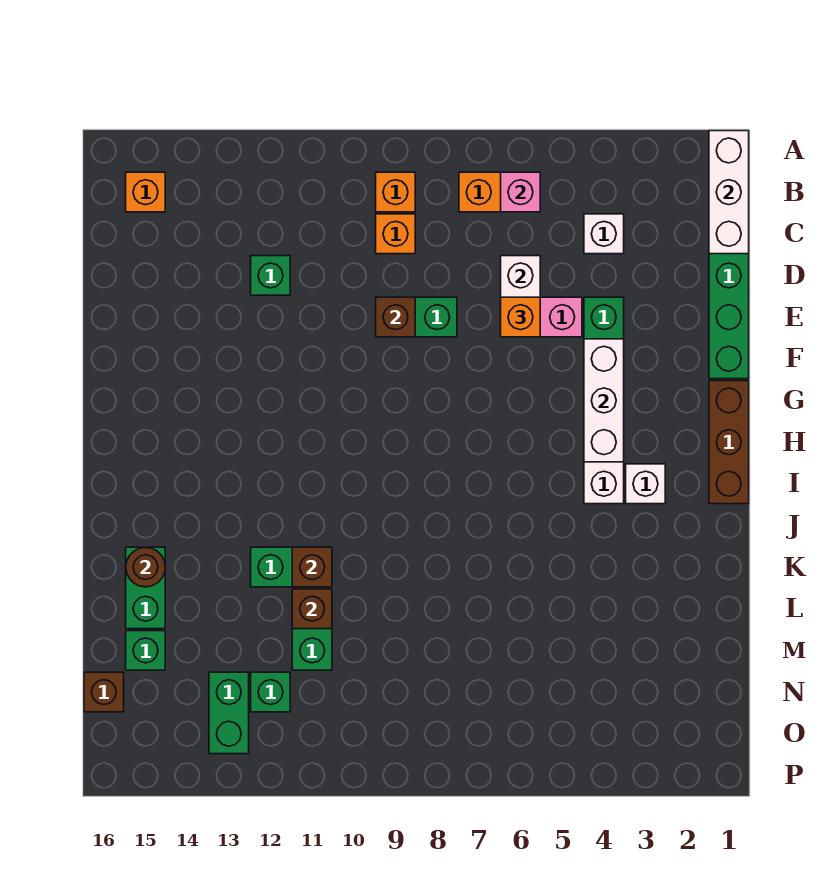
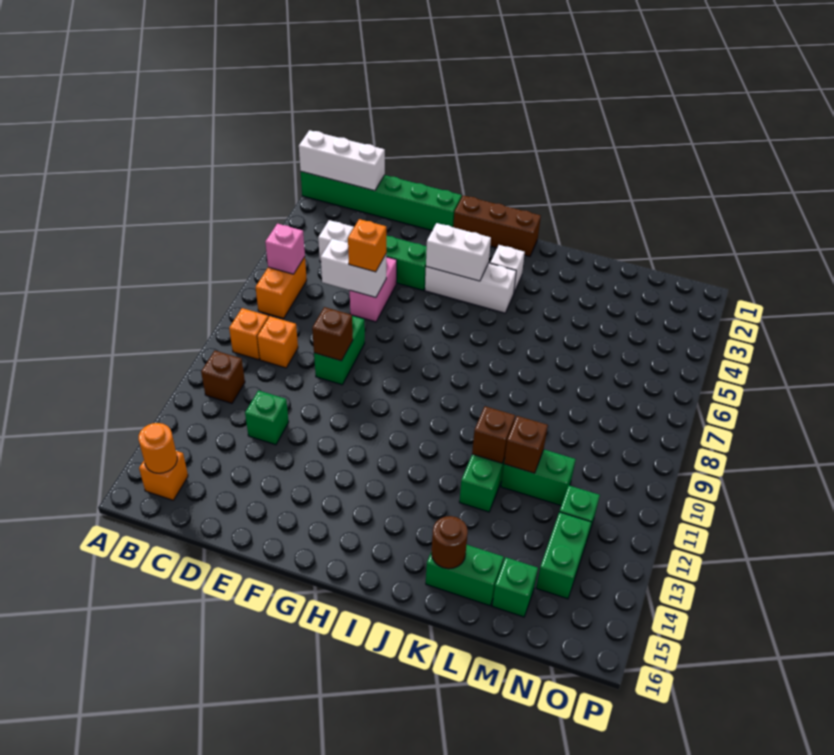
none -> orange round brick B15 level 2
white brick F4:H4 level 2 -> white brick G4:H4 level 2
green brick N13:O13 level 1 -> green brick N13:N14 level 1
brown brick N16 level 1 -> brown brick B11 level 1

